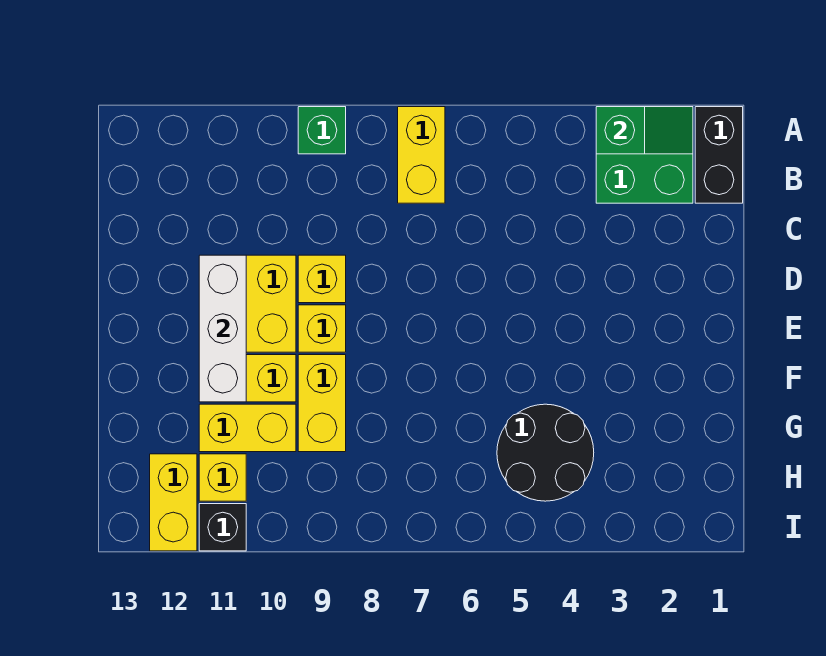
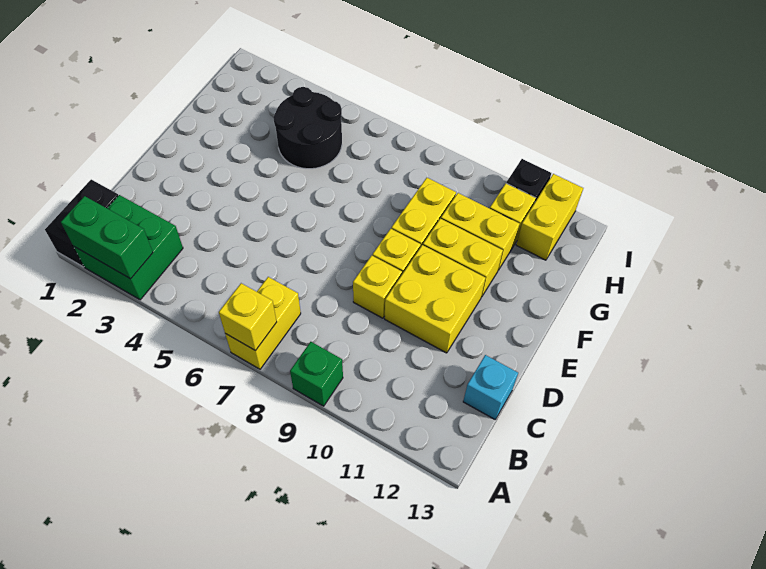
green slope A2:A3 level 2 top 3 -> green brick A2:A3 level 2
none -> yellow brick A7 level 2
none -> cyan brick C13 level 1
white brick D11:F11 level 2 -> none

